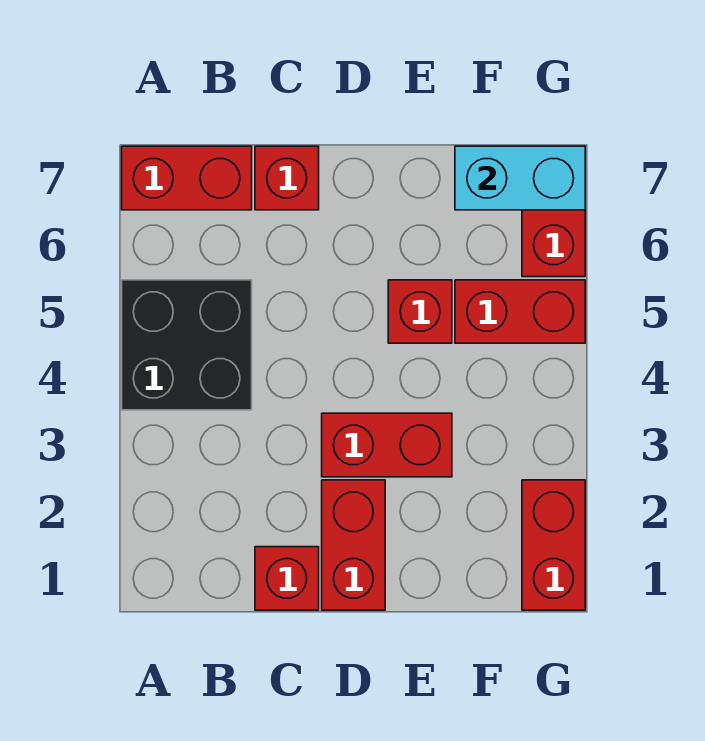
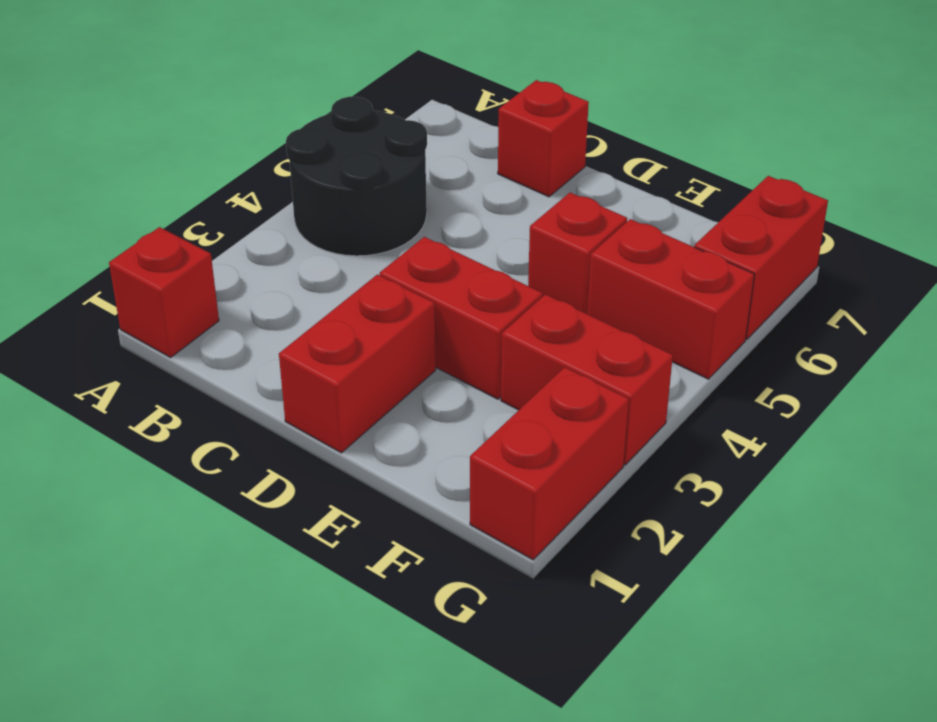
black brick A4:B5 level 1 -> black round brick A4:B5 level 1
red brick A7:B7 level 1 -> red brick F3:G3 level 1
red brick C1 level 1 -> red brick A1 level 1
cyan brick F7:G7 level 2 -> none

